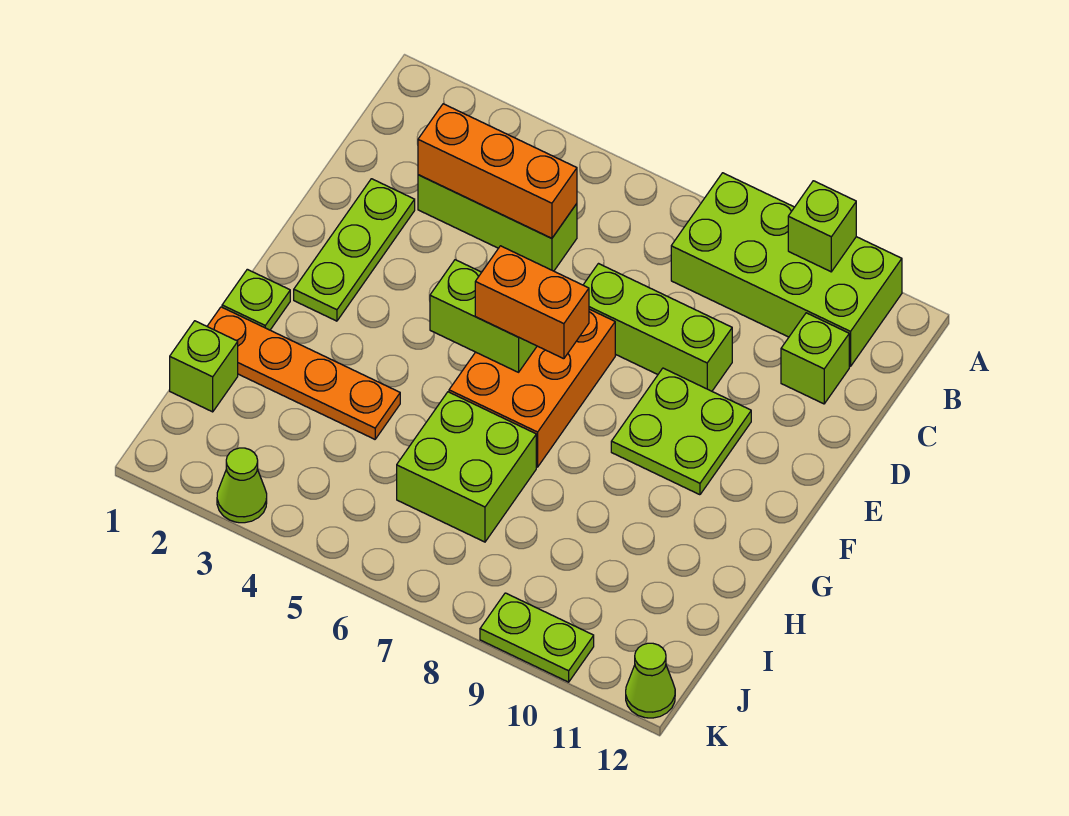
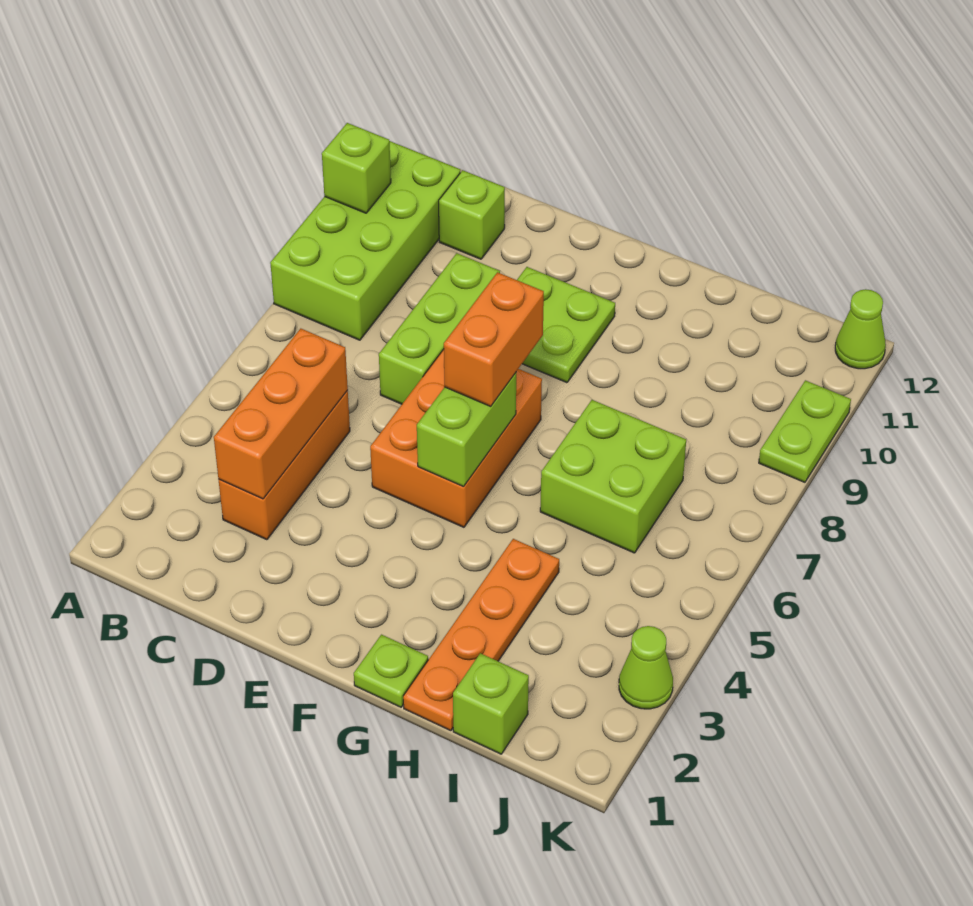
lime brick C3:C5 level 1 -> orange brick C3:C5 level 1
lime plate D2:F2 level 1 -> none
orange brick E6:G7 level 1 -> orange brick E5:F7 level 1

